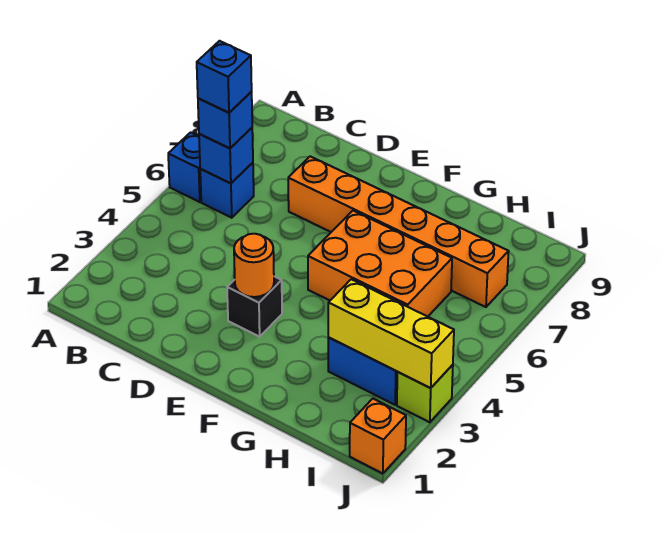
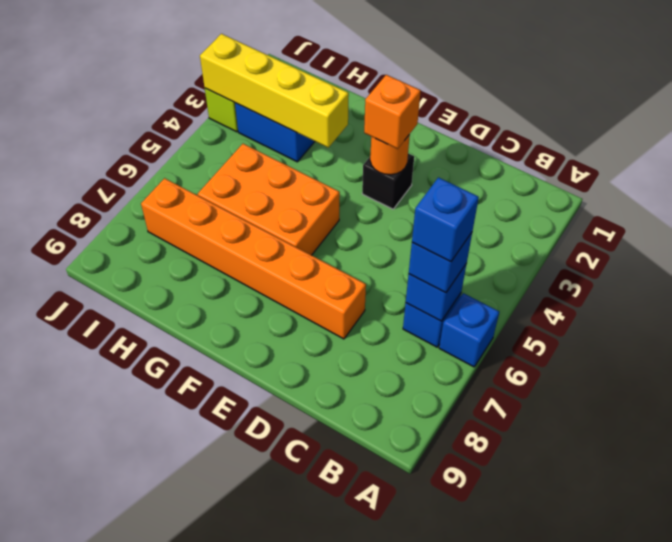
yellow brick H3:J3 level 2 -> yellow brick G3:J3 level 2
orange brick J1 level 1 -> orange brick E3 level 3

